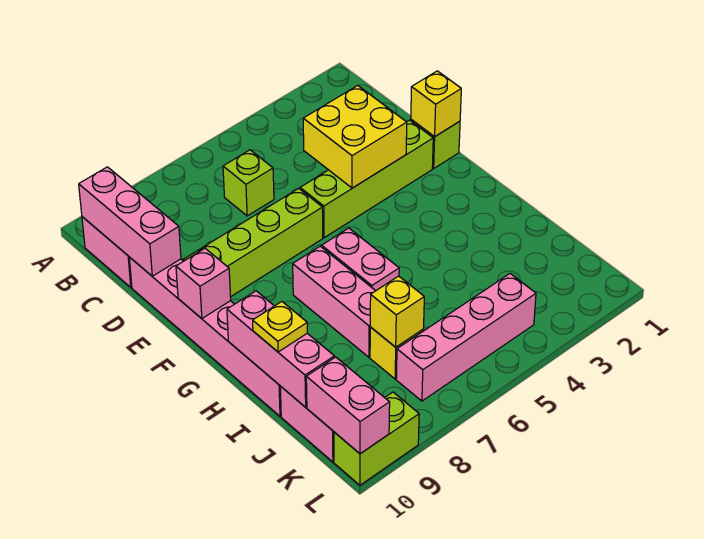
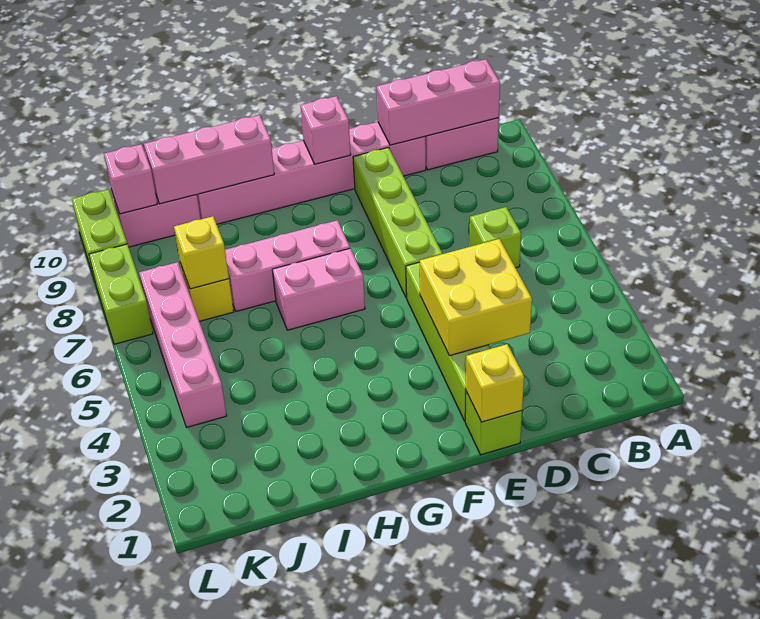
yellow plate I10 level 3 -> none
pink brick K10:L10 level 2 -> pink brick K10 level 2
none -> lime brick L7:L8 level 1

